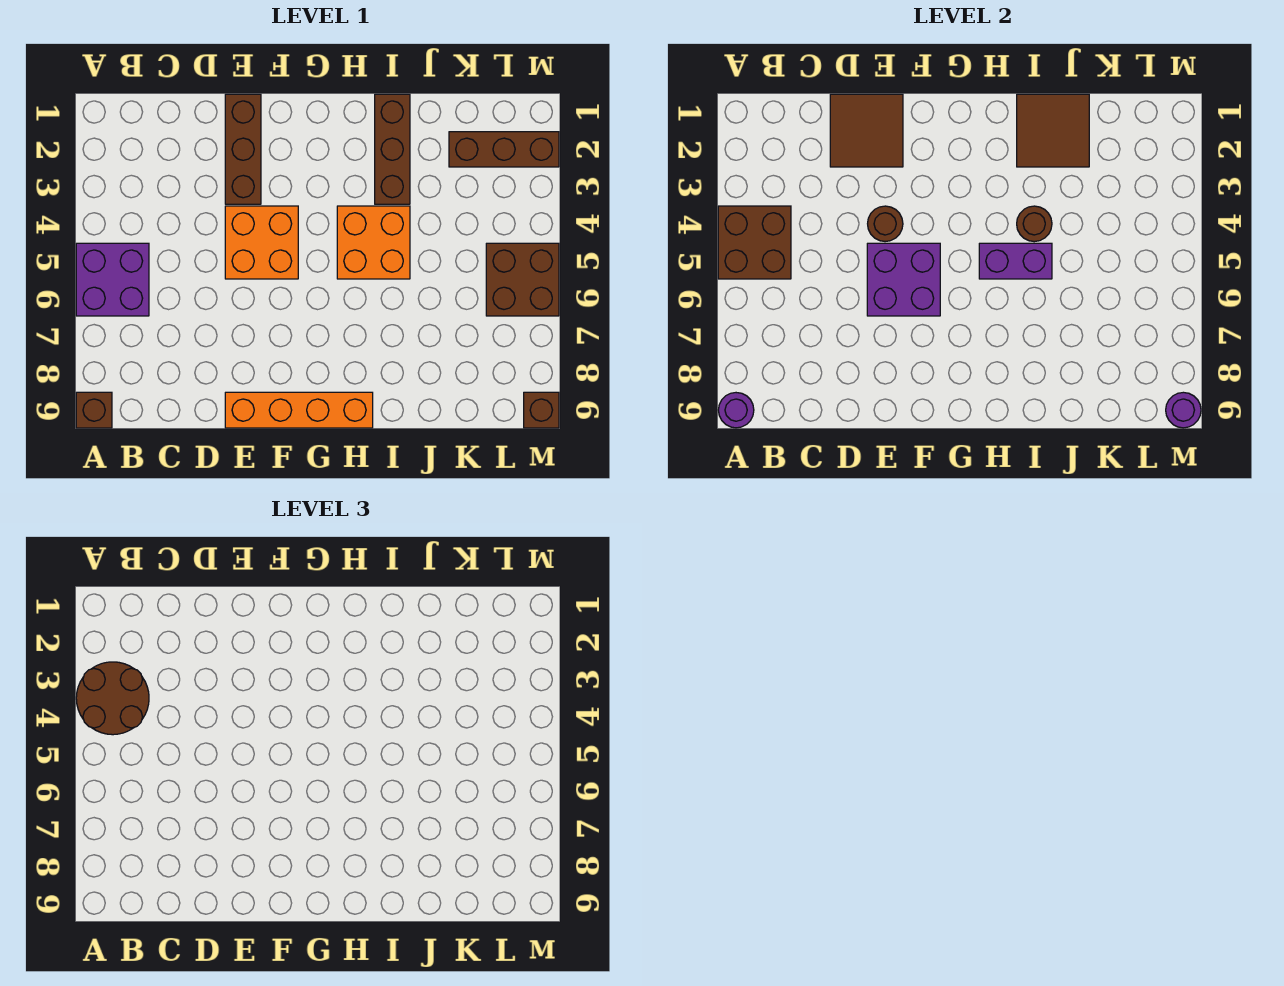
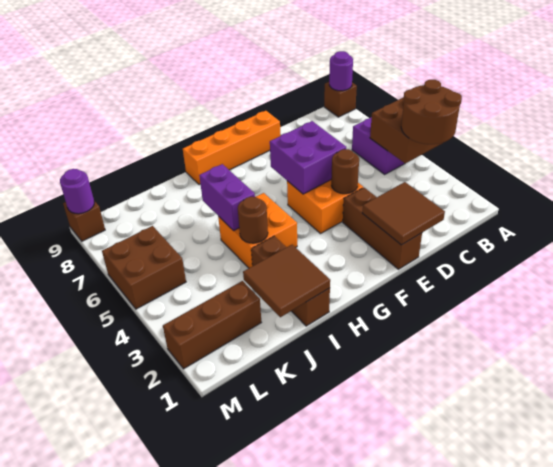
purple brick H5:I5 level 2 -> purple brick I5:I6 level 2

